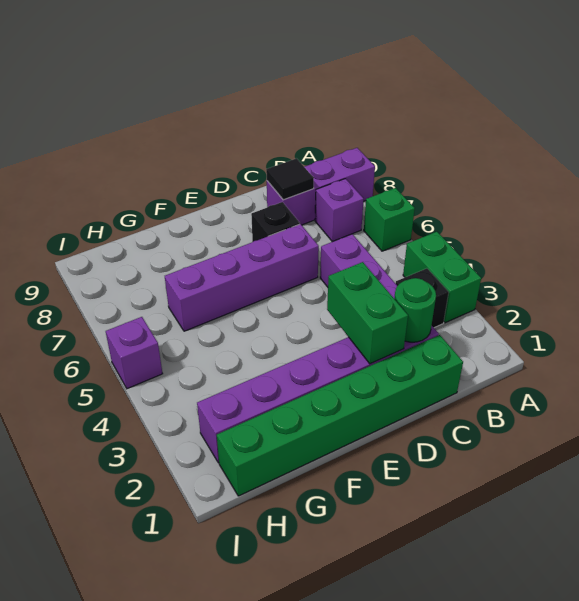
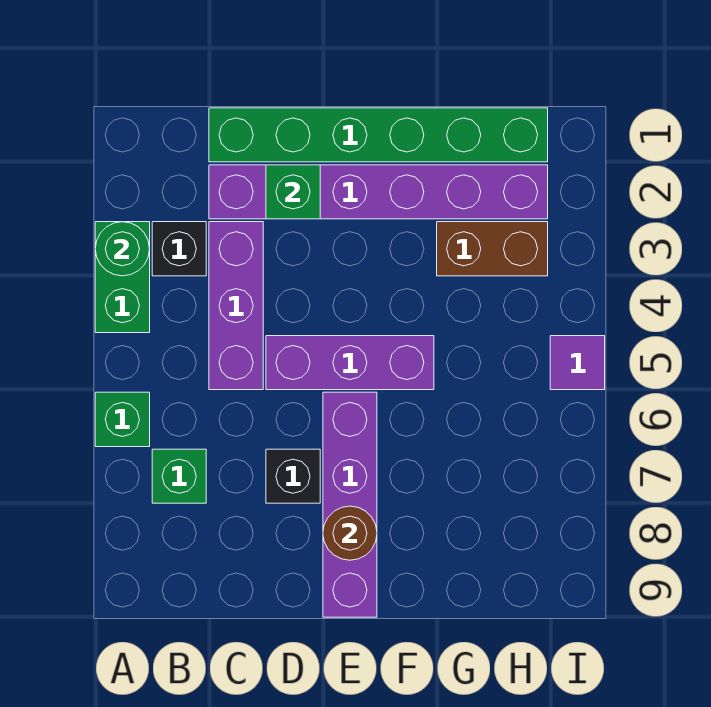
purple brick A8:C8 level 1 -> purple brick D5:F5 level 1
purple brick B7 level 1 -> green brick B7 level 1
green round brick C2 level 2 -> green round brick A3 level 2
black tile C8 level 2 -> none
green brick D2:D3 level 2 -> green brick D2 level 2
purple brick D6:G6 level 1 -> purple brick E6:E9 level 1
none -> brown round brick E8 level 2
none -> brown brick G3:H3 level 1
purple brick I5 level 1 -> purple tile I5 level 1

